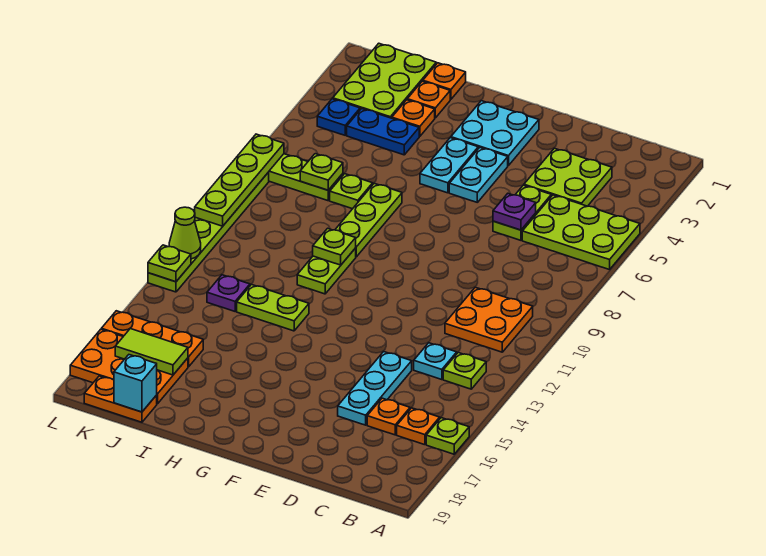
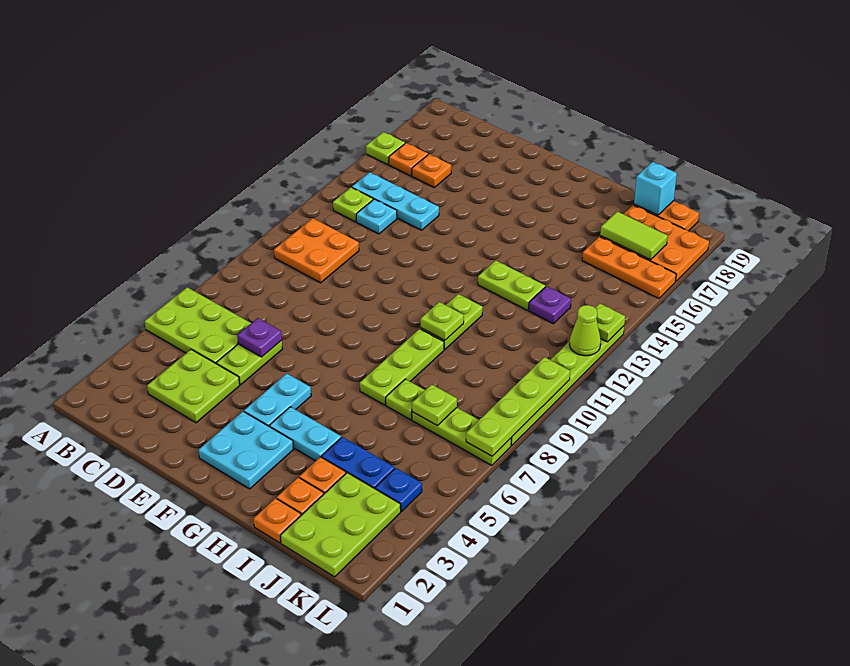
cyan plate D14:D16 level 1 -> cyan plate B14:D14 level 1
cyan plate G4:G5 level 1 -> cyan plate G4:H4 level 1

